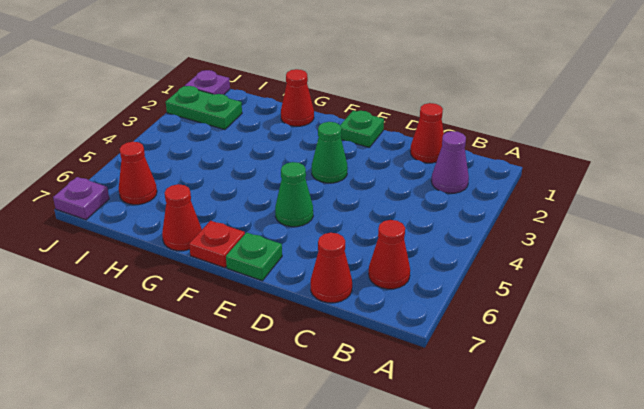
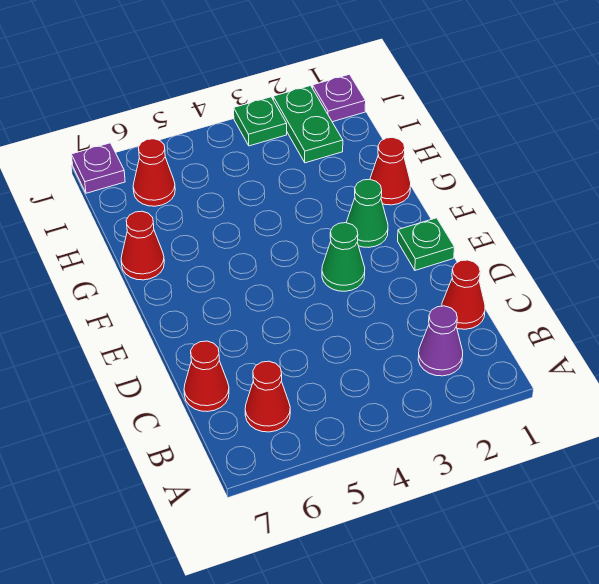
green cone E5 level 1 -> green cone F2 level 1
green plate E7 level 1 -> green plate J3 level 1
red plate F7 level 1 -> none

